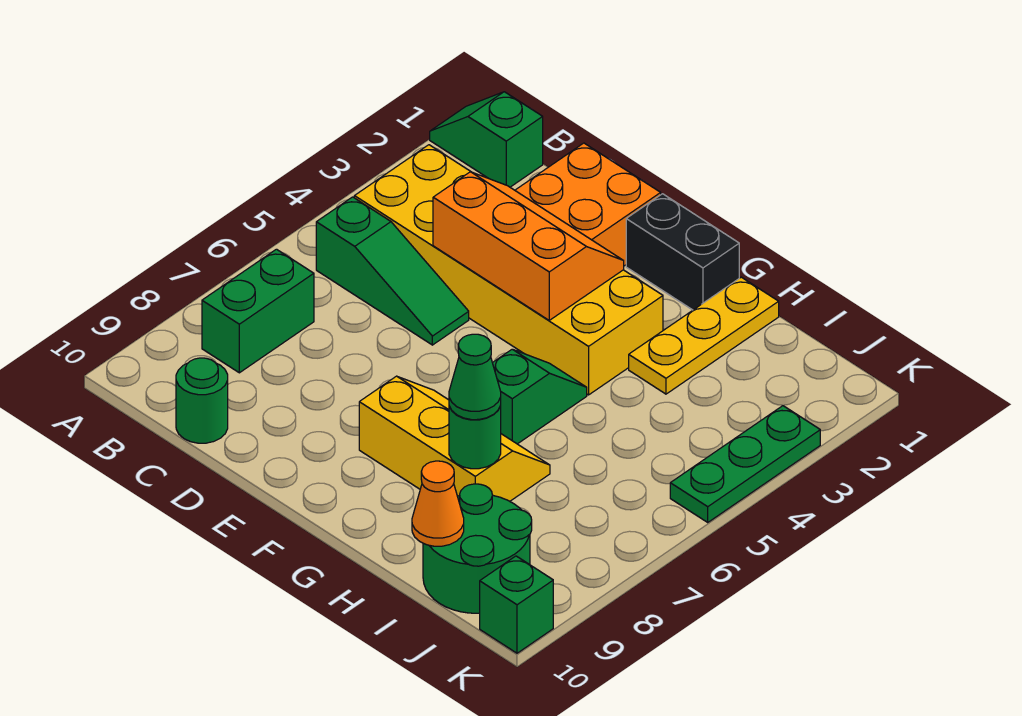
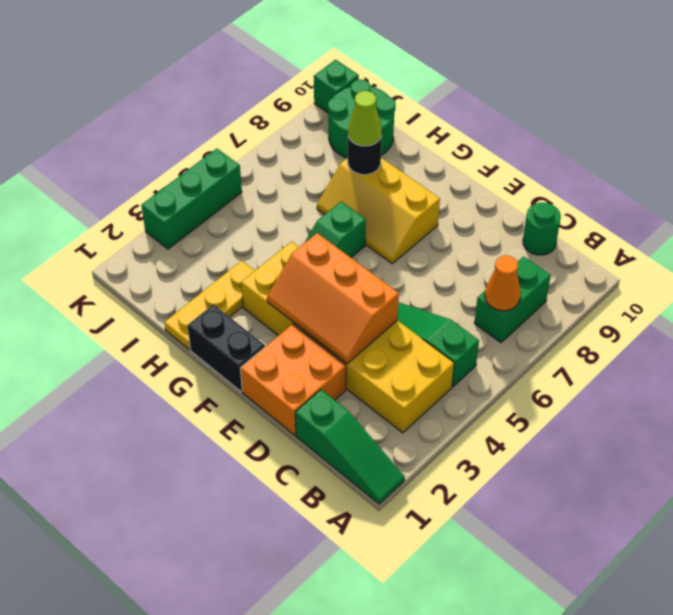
green slope A1:B1 level 1 top B -> green slope A1:C1 level 1 top C
green round brick H8 level 2 -> black round brick H8 level 2
green cone H8 level 3 -> lime cone H8 level 3
orange cone I10 level 2 -> orange cone B7 level 2
green plate K3:K5 level 1 -> green brick K3:K5 level 1

